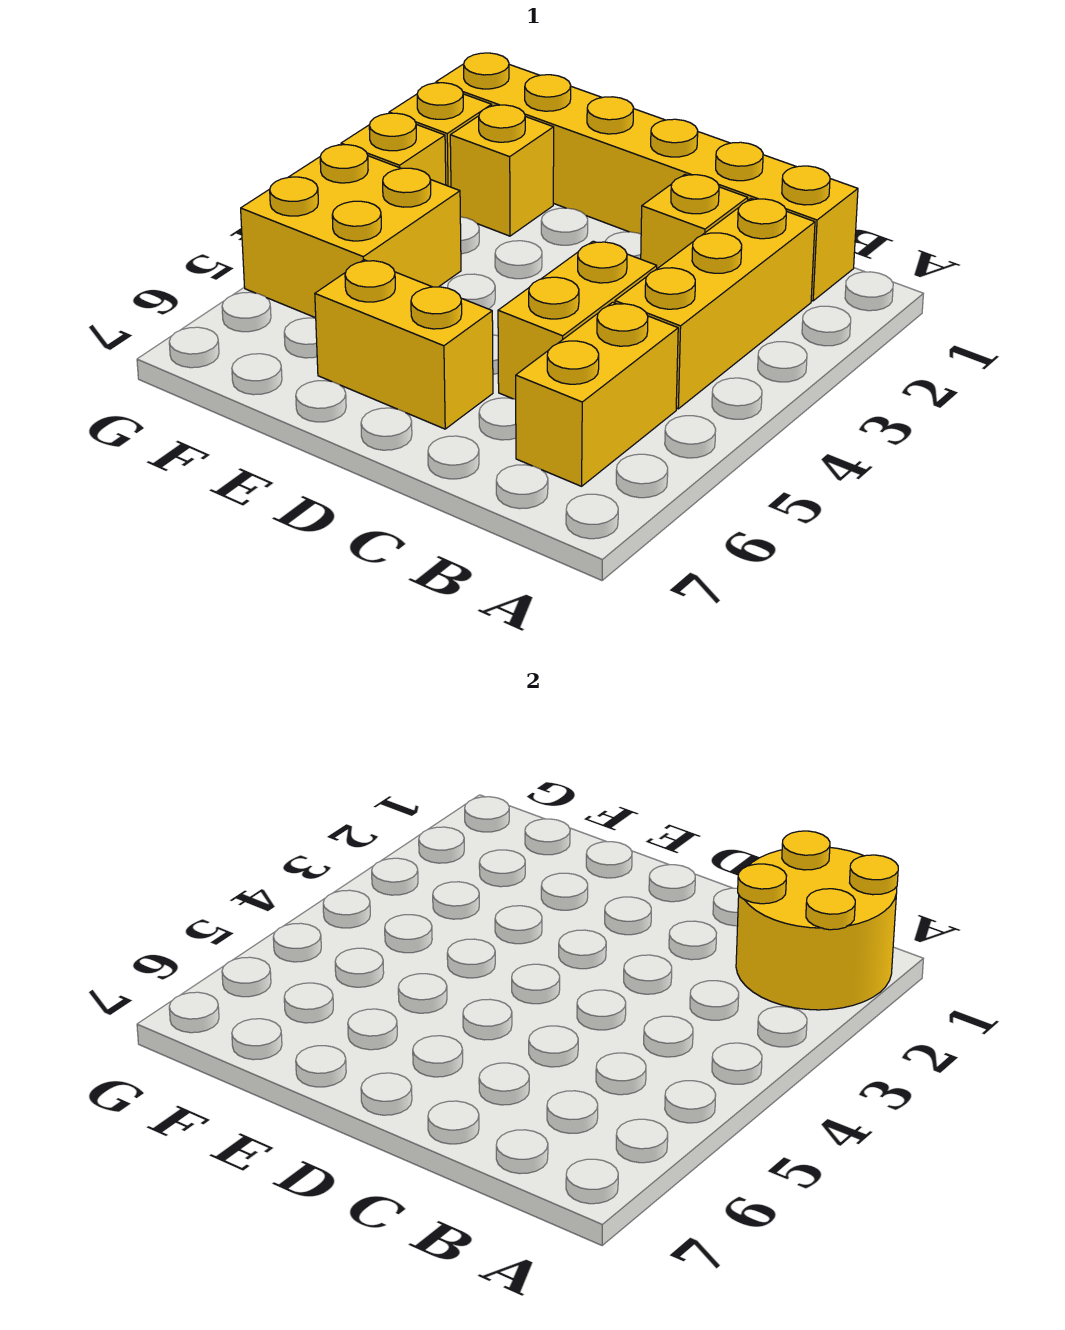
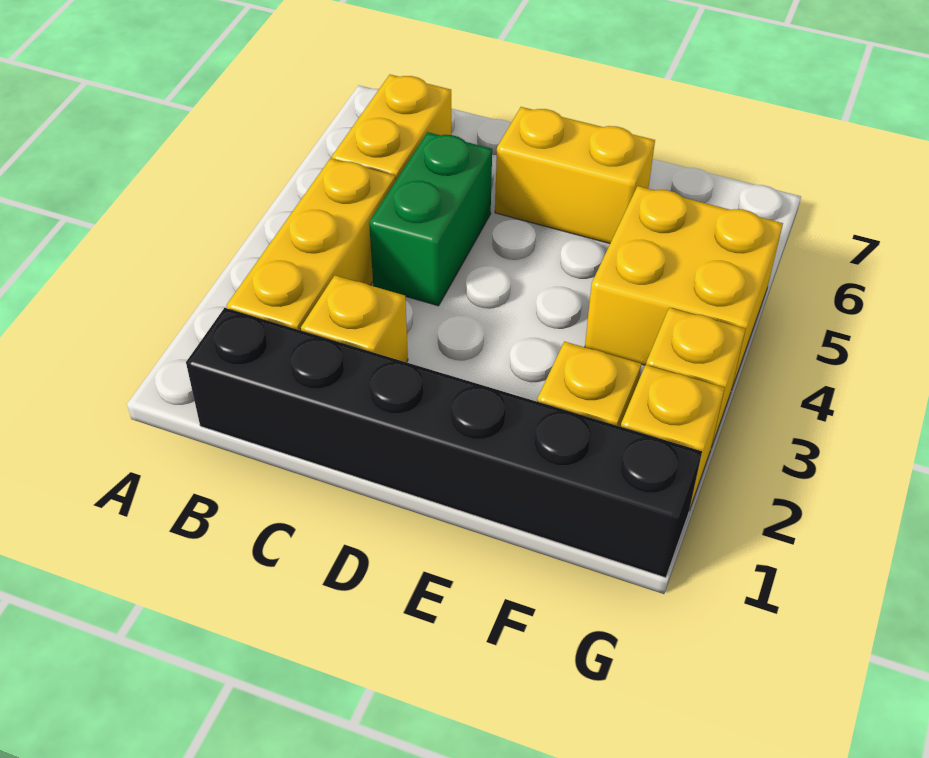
yellow round brick A1:B2 level 2 -> none
yellow brick B1:G1 level 1 -> black brick B1:G1 level 1
yellow brick C4:C5 level 1 -> green brick C4:C5 level 1

